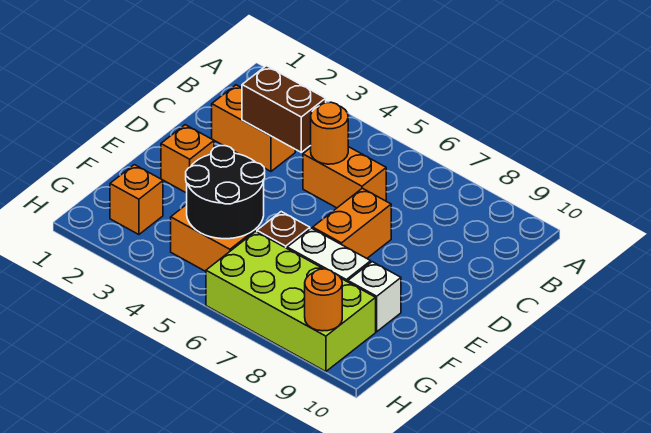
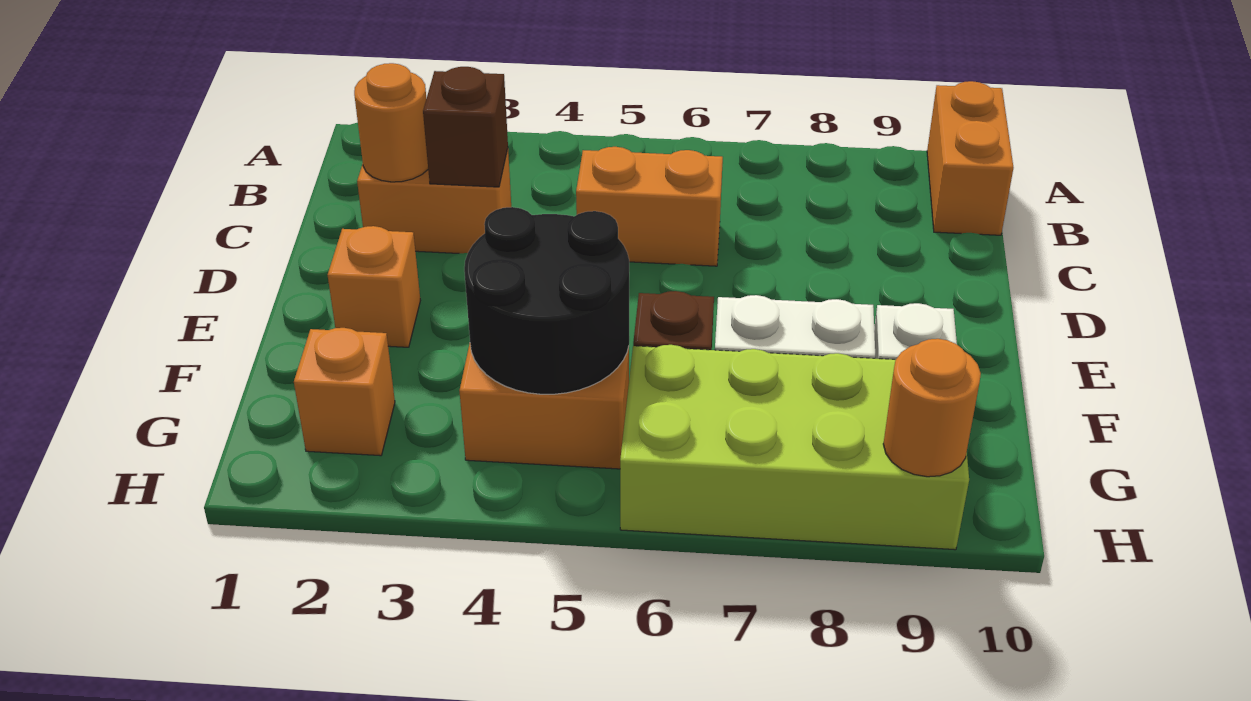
brown brick C3:C4 level 2 -> brown brick C3 level 2
orange round brick C5 level 2 -> orange round brick C2 level 2
orange brick D7:E7 level 1 -> orange brick A10:B10 level 1

